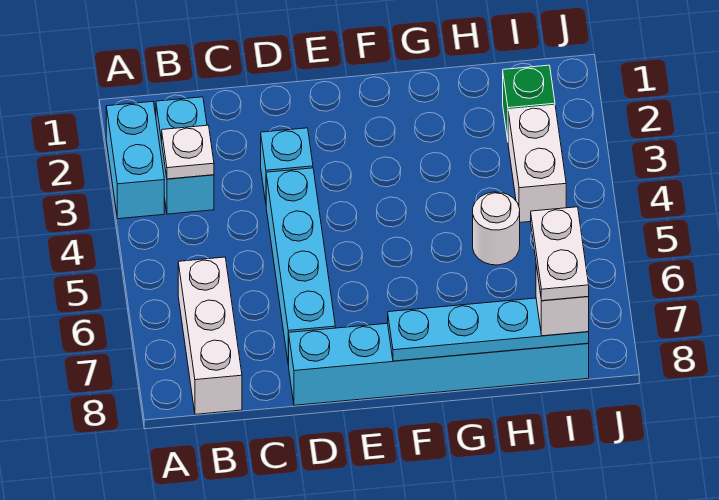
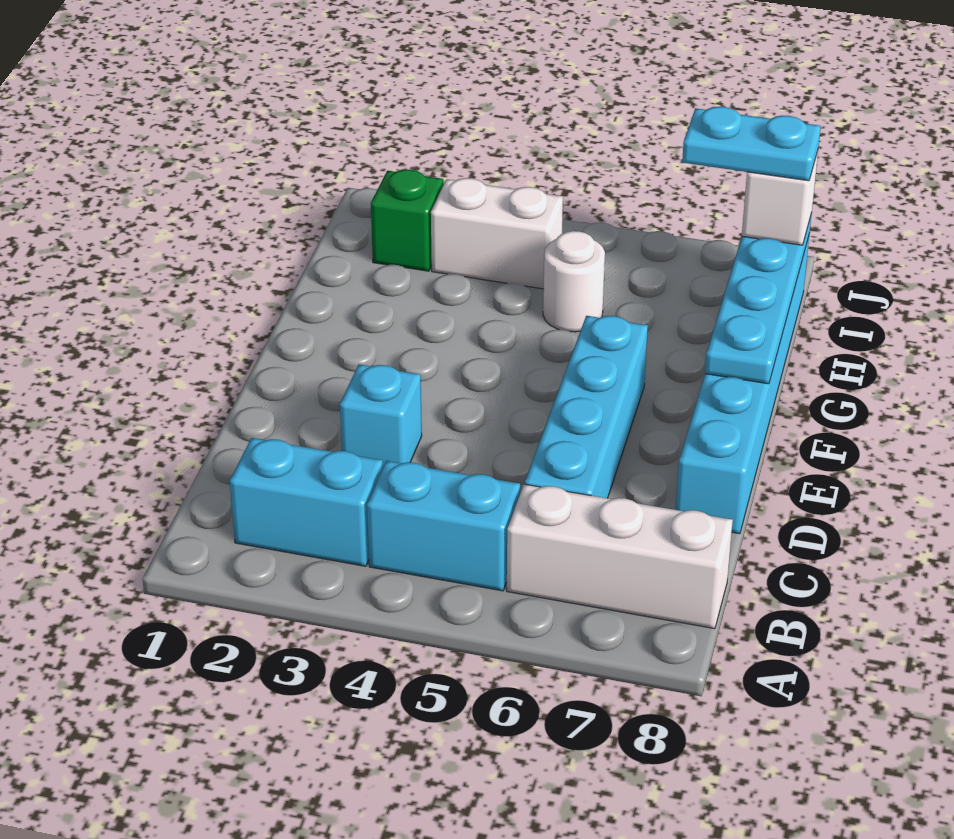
cyan brick A2:A3 level 1 -> cyan brick B4:B5 level 1
white plate B3 level 2 -> none
cyan brick D4:D7 level 1 -> cyan brick C6:F6 level 1
white plate I7:I8 level 4 -> cyan plate I7:I8 level 4

